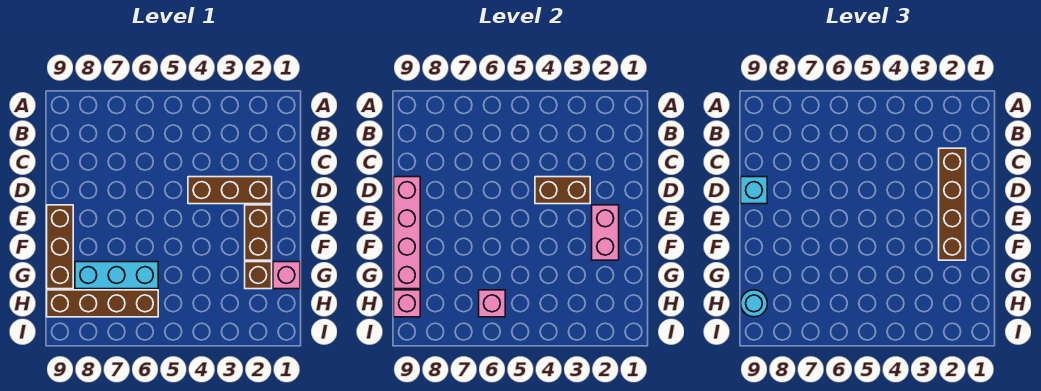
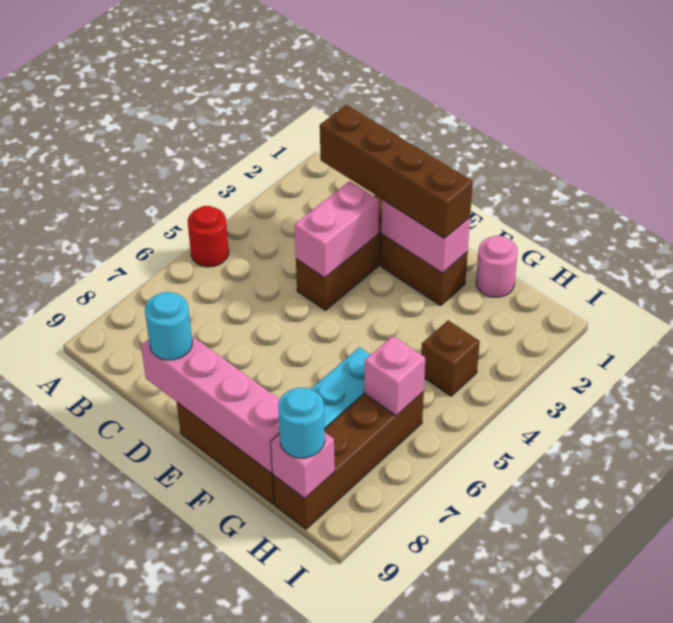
none -> red round brick A5 level 1
brown brick D3:D4 level 2 -> pink brick D3:D4 level 2
cyan brick D9 level 3 -> cyan round brick D9 level 3
pink brick G1 level 1 -> pink round brick G1 level 1
brown brick G2 level 1 -> brown brick H4 level 1

